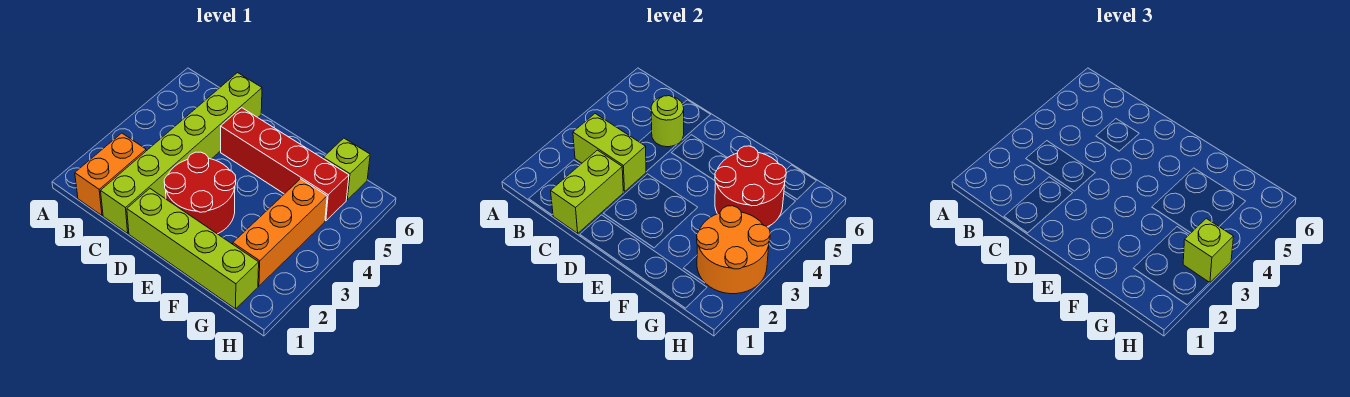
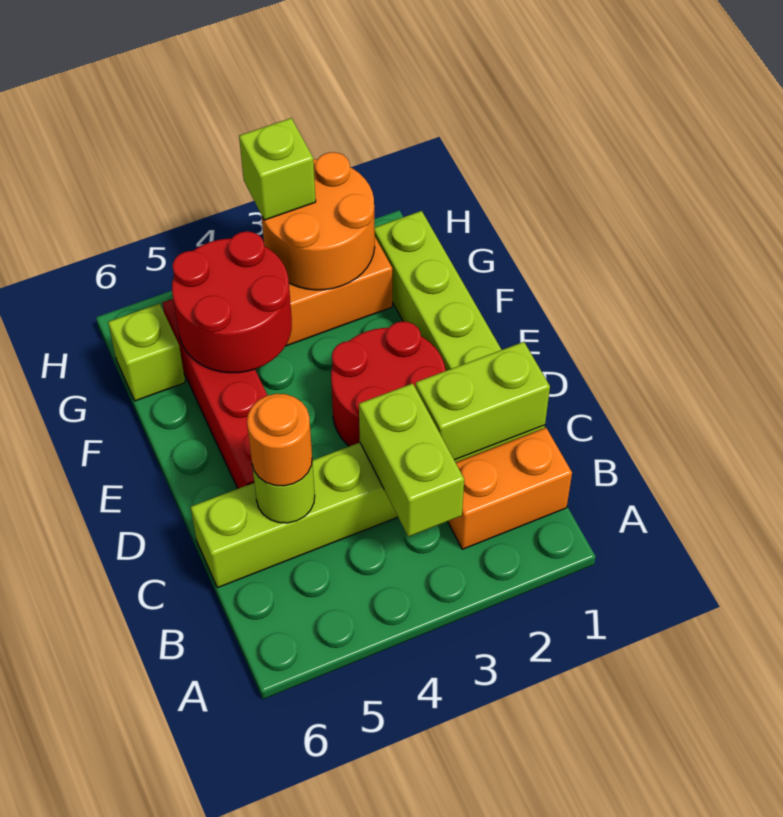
none -> orange round brick C5 level 3

